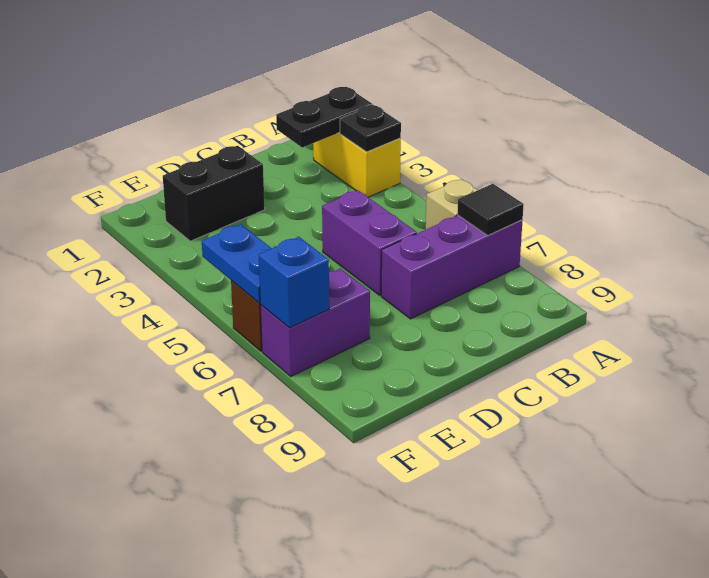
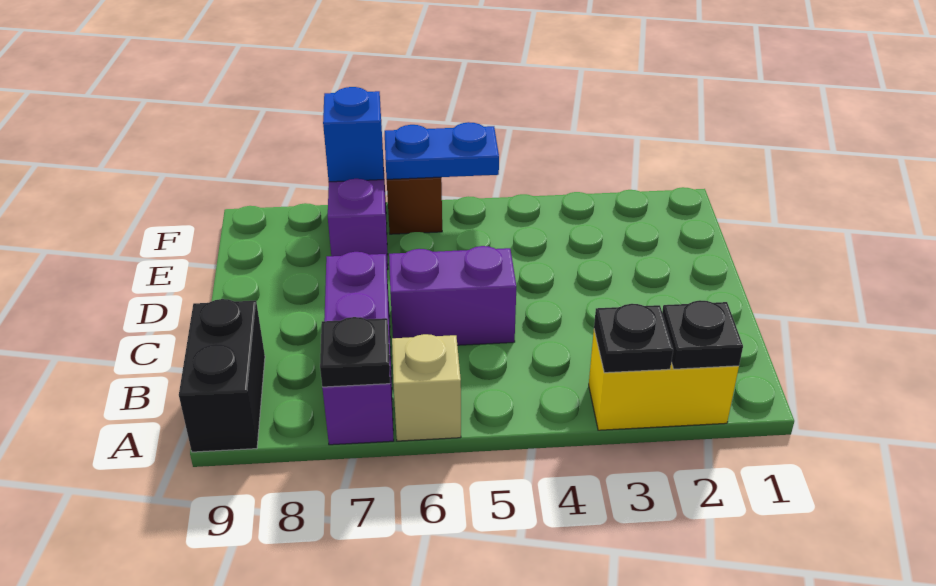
black plate A2:B2 level 2 -> black plate A2 level 2
black tile A7 level 2 -> black plate A7 level 2
black brick D2:E2 level 1 -> black brick A9:B9 level 1

